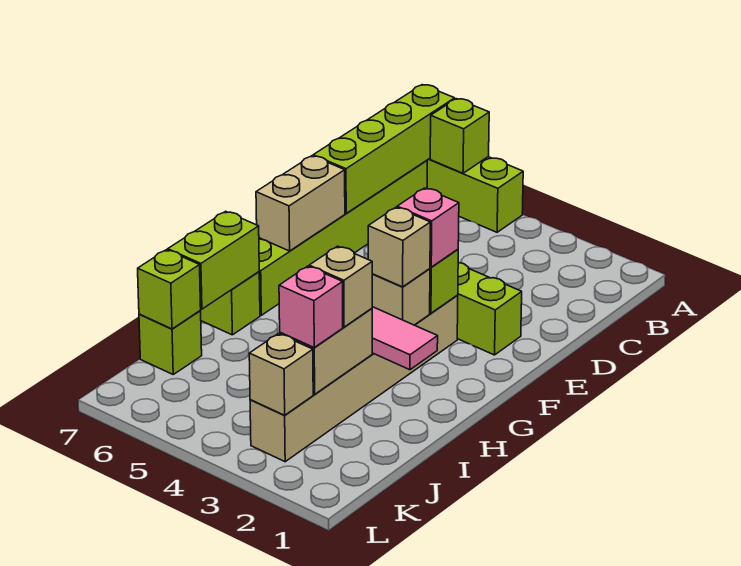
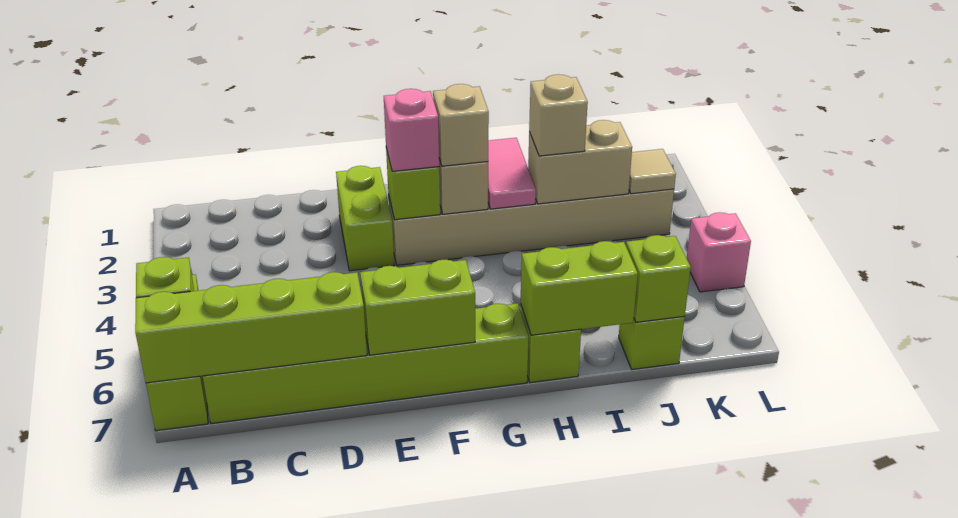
tan brick E7:F7 level 2 -> lime brick E7:F7 level 2
pink brick J3 level 3 -> pink brick L5 level 1
tan brick K3 level 2 -> tan tile K3 level 2

